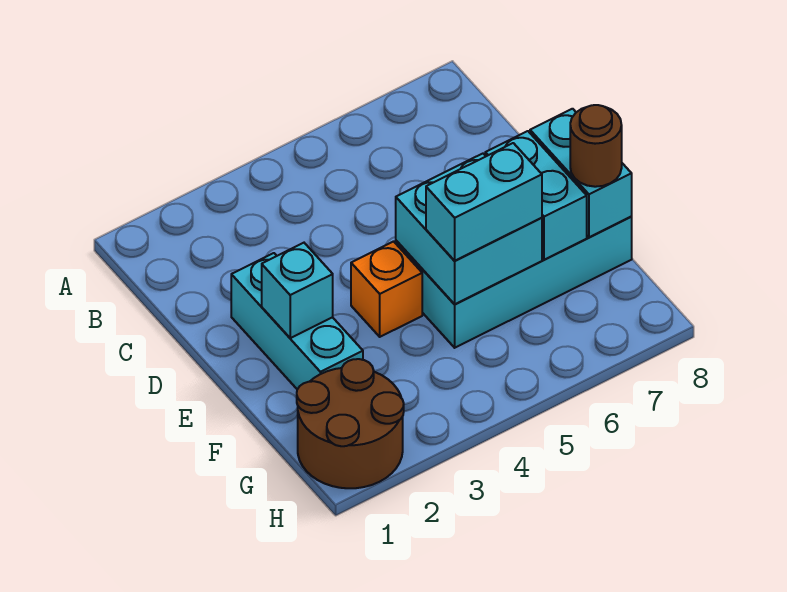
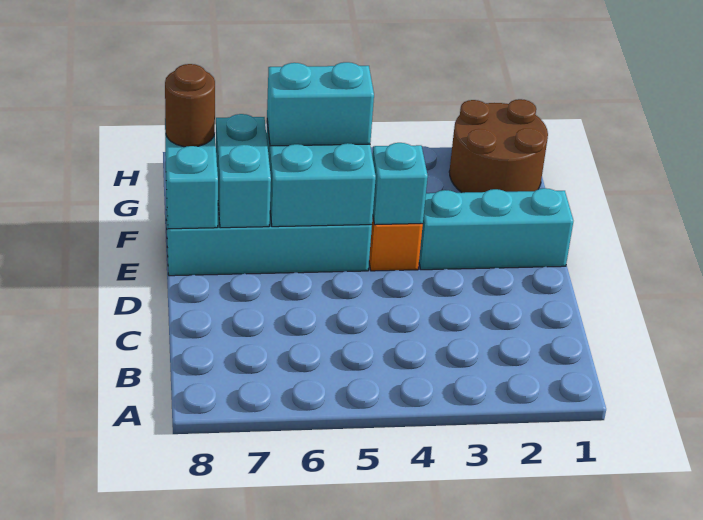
cyan brick D2:F2 level 1 -> cyan brick E1:E3 level 1
cyan brick E2 level 2 -> cyan brick E4 level 2

